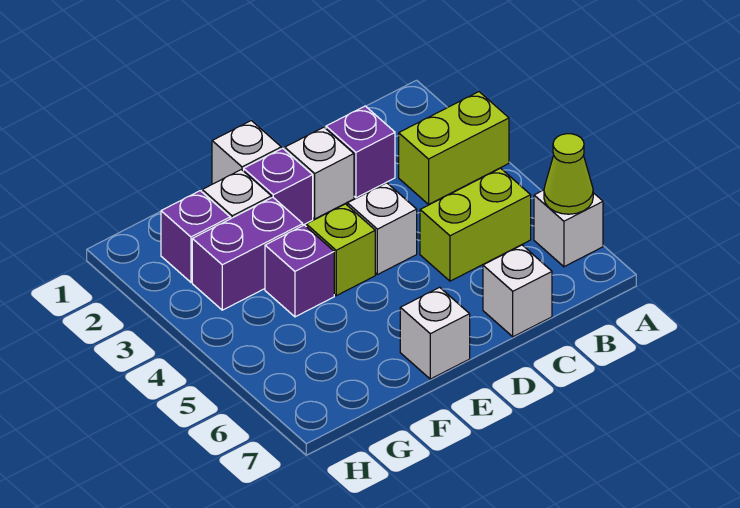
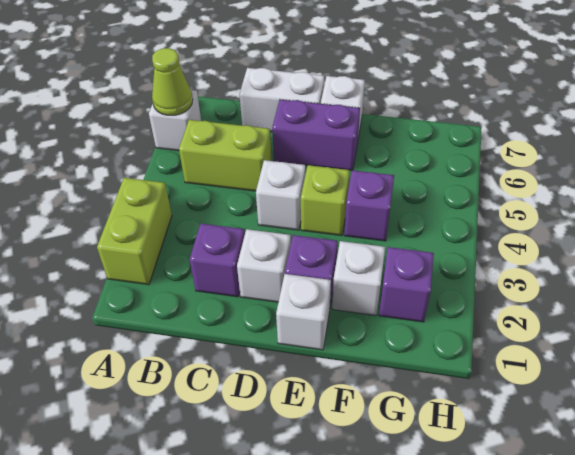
lime brick A3:B3 level 1 -> lime brick A2:A3 level 1
white brick C7 level 1 -> white brick C7:D7 level 1
purple brick F3:G3 level 1 -> purple brick D6:E6 level 1

